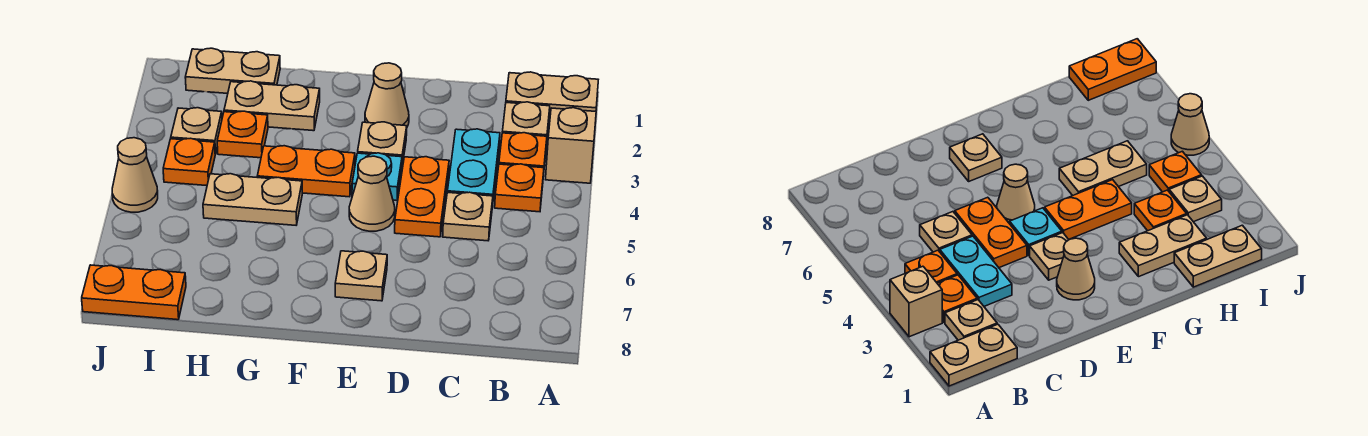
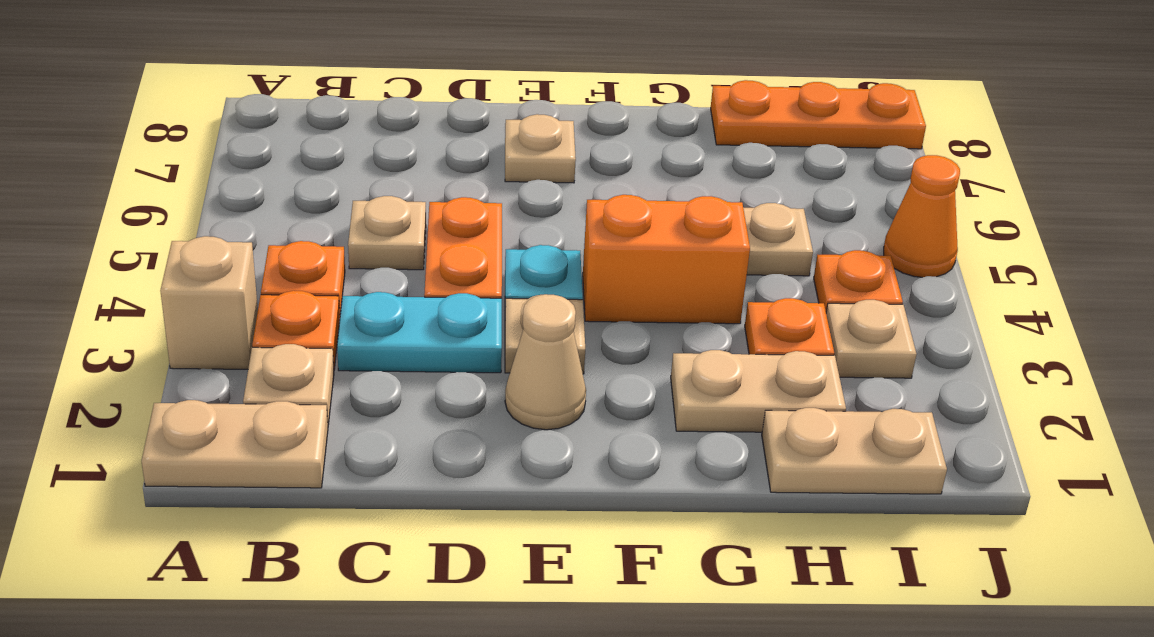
cyan plate C3:C4 level 1 -> cyan plate C3:D3 level 1
tan cone E5 level 1 -> none
orange plate F4:G4 level 1 -> orange brick F4:G4 level 1
orange plate I8:J8 level 1 -> orange plate H8:J8 level 1
tan cone J5 level 1 -> orange cone J5 level 1

